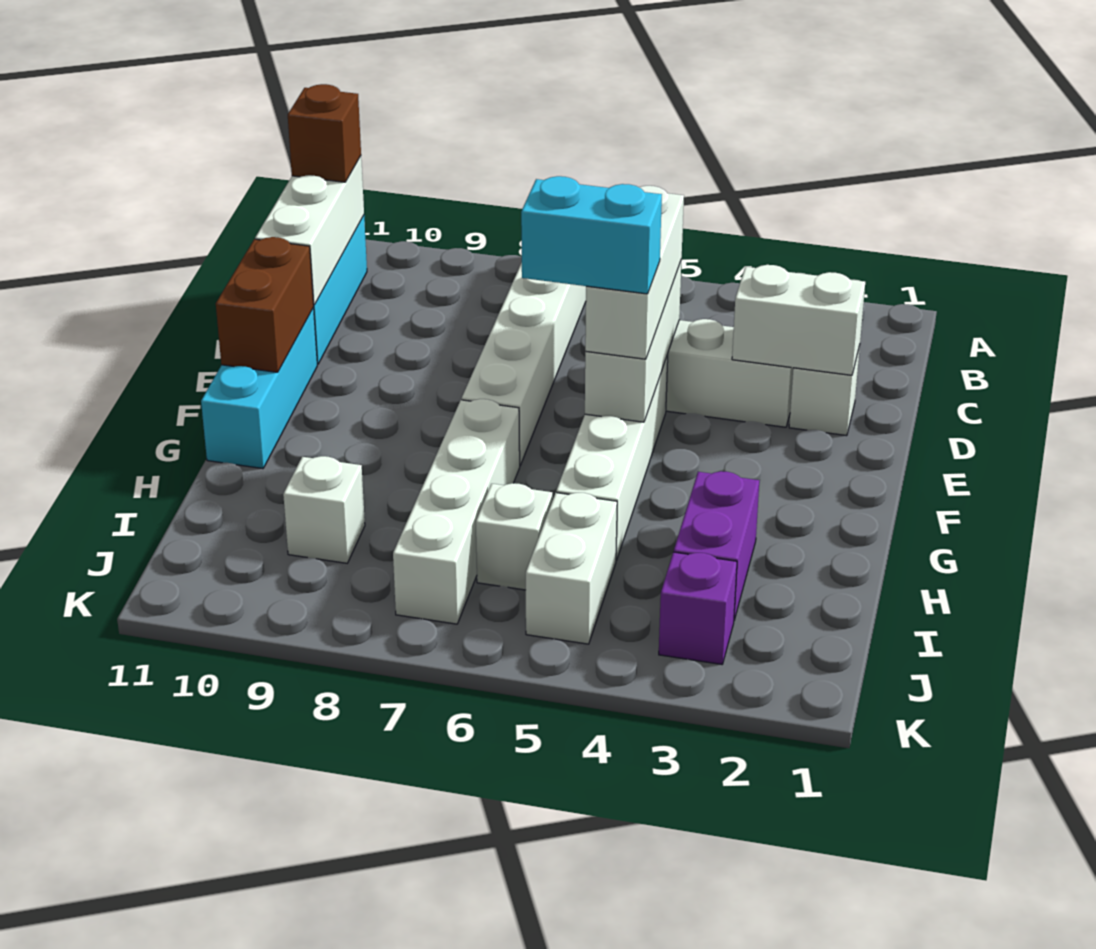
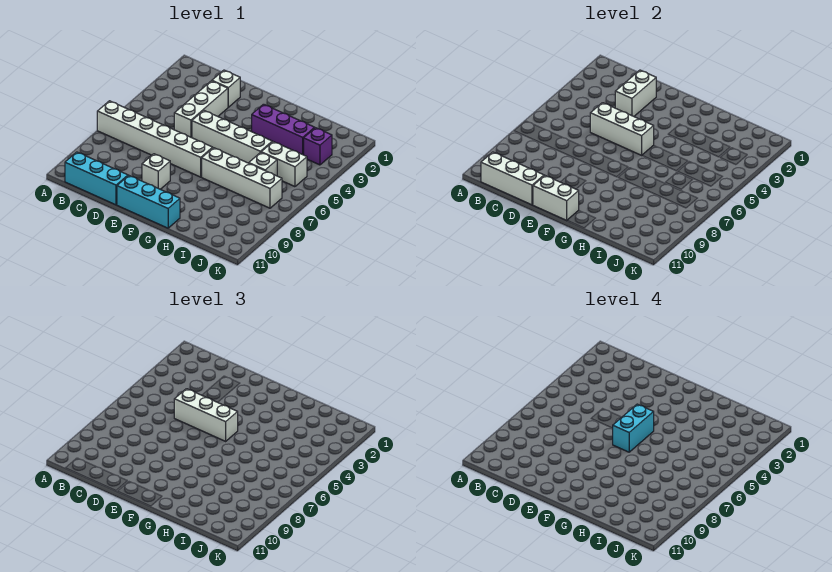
brown brick B11 level 3 -> none
brown brick E11:F11 level 2 -> white brick E11:F11 level 2
purple brick H3:I3 level 1 -> purple brick G3:I3 level 1
white brick I9 level 1 -> white brick E9 level 1

